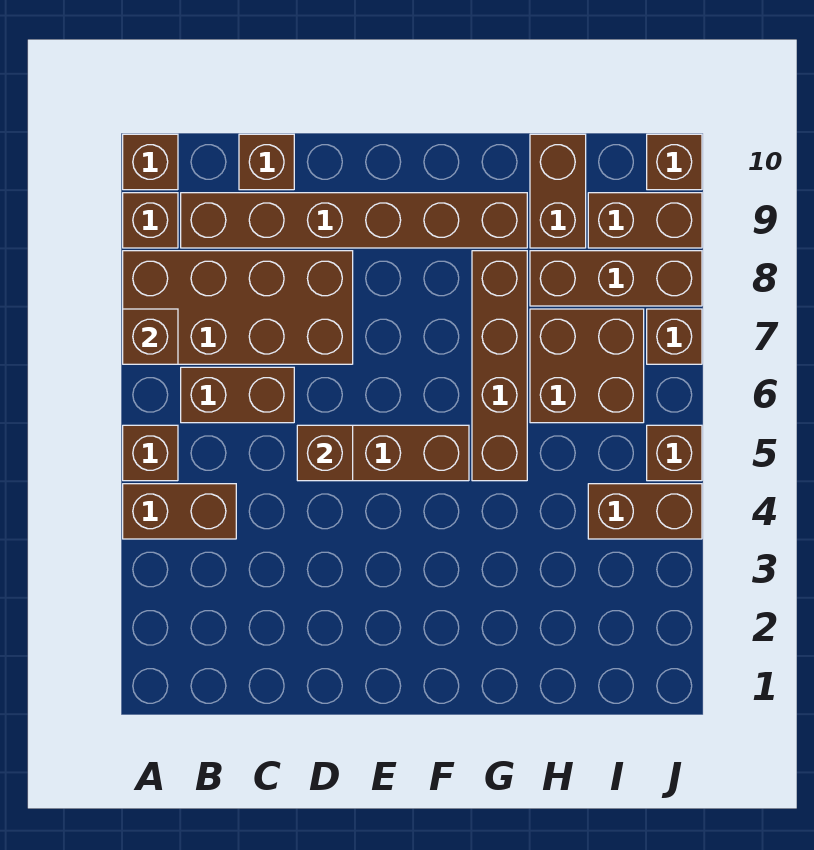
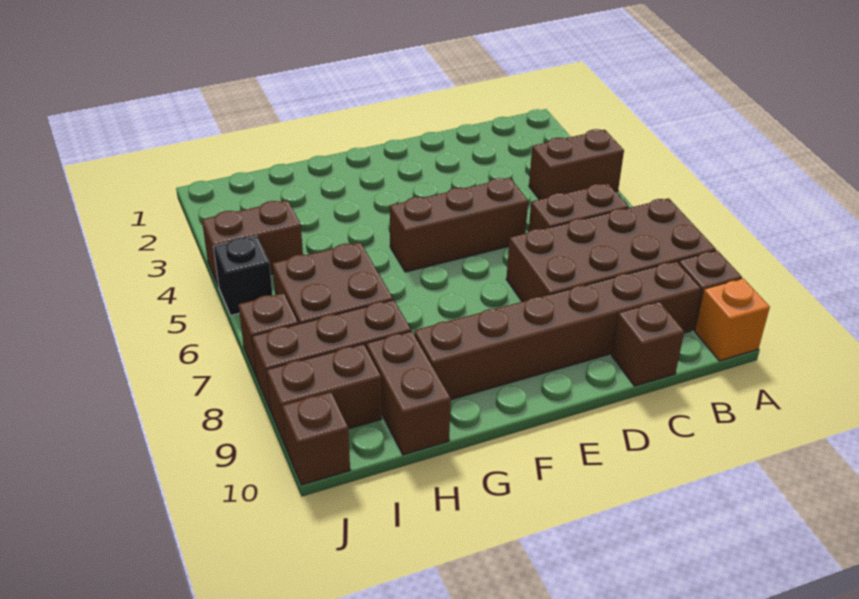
brown brick A5 level 1 -> none
brown brick A7 level 2 -> none
brown brick A10 level 1 -> orange brick A10 level 1
brown brick D5 level 2 -> none
brown brick G5:G8 level 1 -> none
brown brick J5 level 1 -> black brick J5 level 1

